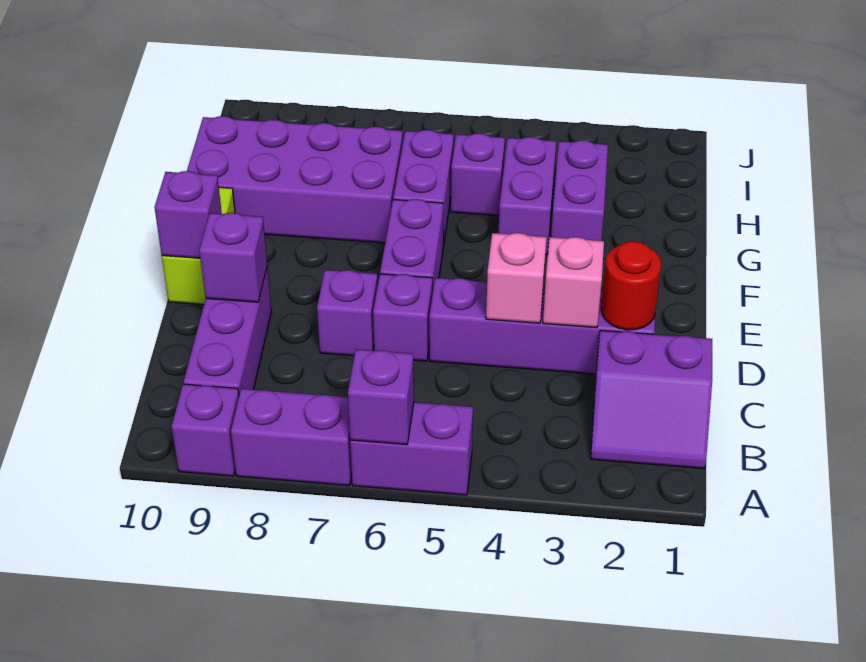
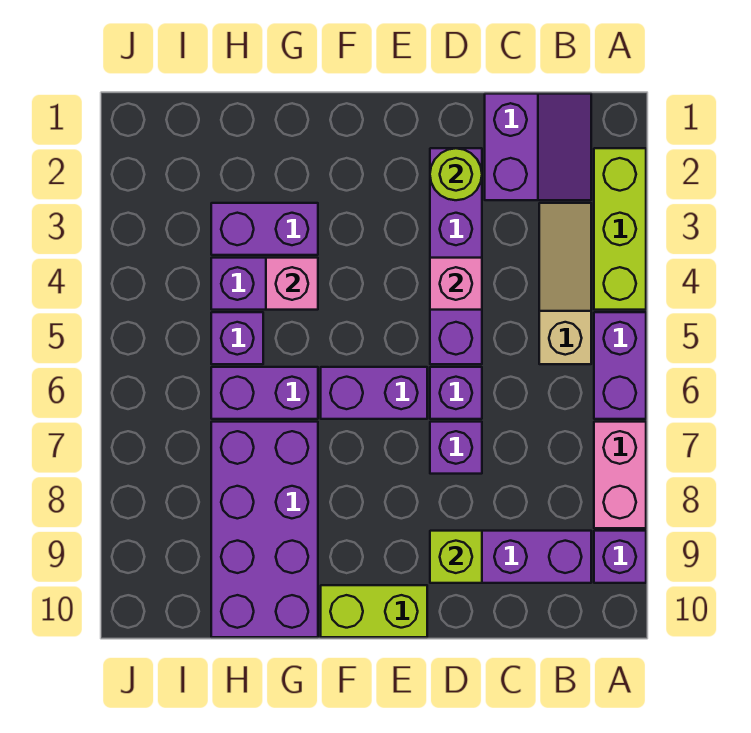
none -> lime brick A2:A4 level 1
purple brick A6 level 2 -> none
purple brick A7:A8 level 1 -> pink brick A7:A8 level 1
none -> tan slope B3:B5 level 1 top 5
red round brick D2 level 2 -> lime round brick D2 level 2
pink brick D3 level 2 -> pink brick G4 level 2
purple brick D9 level 2 -> lime brick D9 level 2
purple brick E10 level 2 -> none

